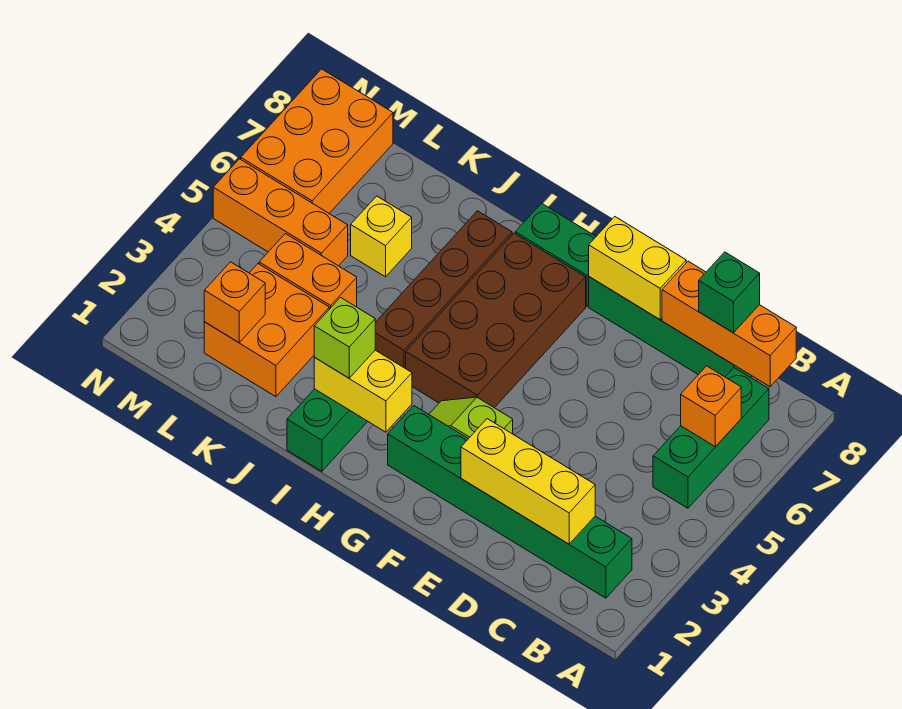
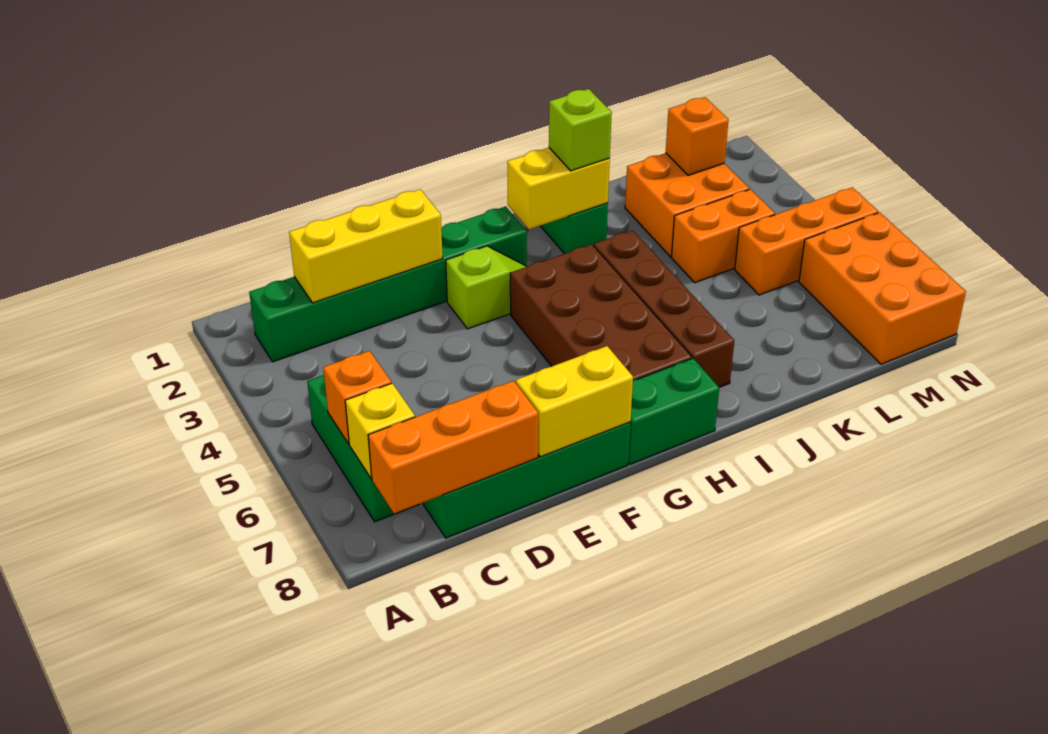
green brick C8 level 3 -> none
yellow brick K6 level 1 -> yellow brick B7 level 2

